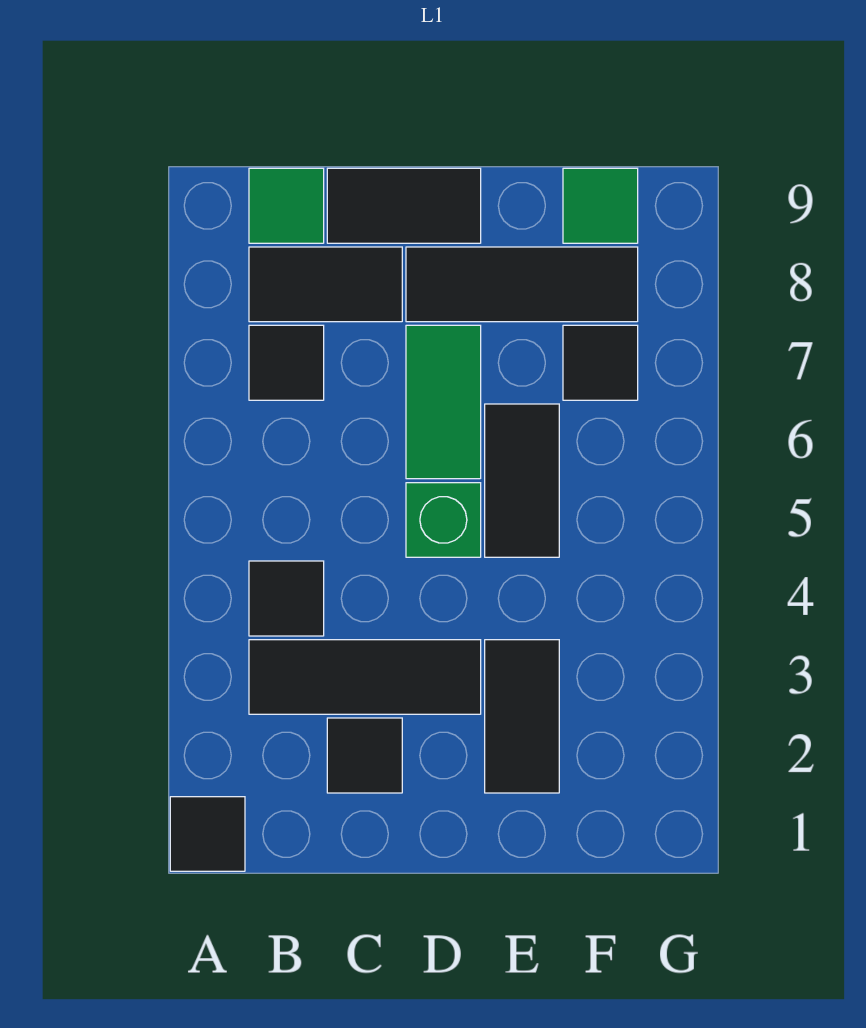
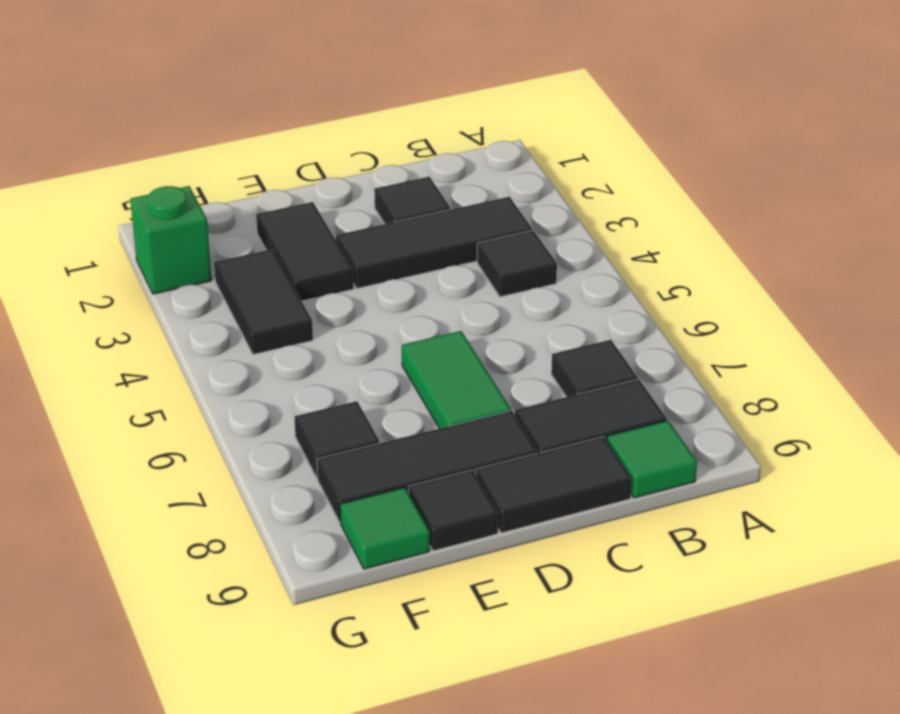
black tile A1 level 1 -> black tile E9 level 1
green brick D5 level 1 -> green brick G2 level 1
black tile E5:E6 level 1 -> black tile F3:F4 level 1

